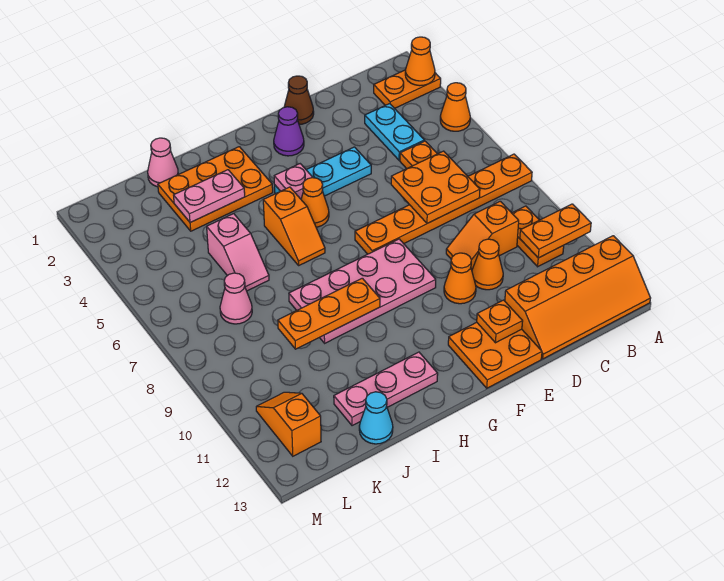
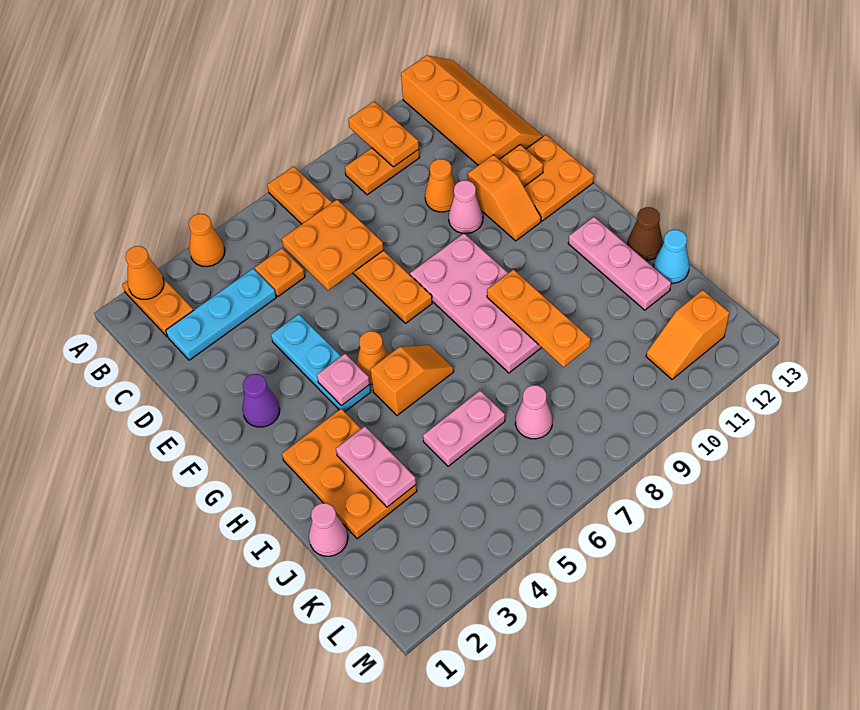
cyan plate C3:C4 level 1 -> cyan plate C2:C4 level 1
orange slope C9:D9 level 1 top C -> orange slope E11:F11 level 1 top E
brown cone E1 level 1 -> brown cone I13 level 1
orange cone E10 level 1 -> pink cone E10 level 1
pink slope J5:J6 level 1 top 5 -> pink plate J5:J6 level 1

